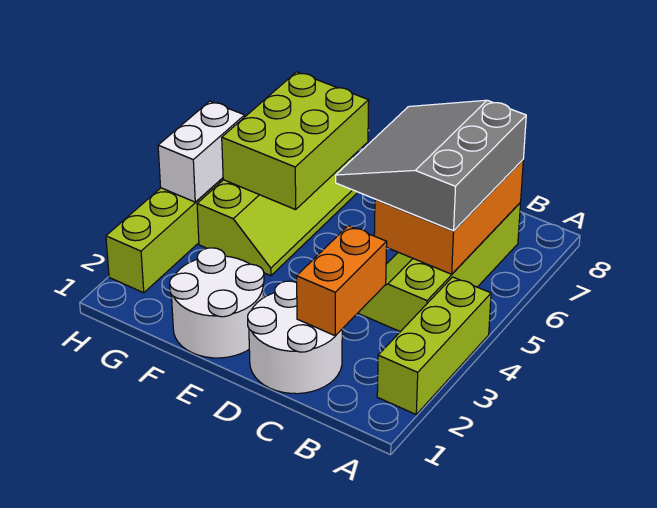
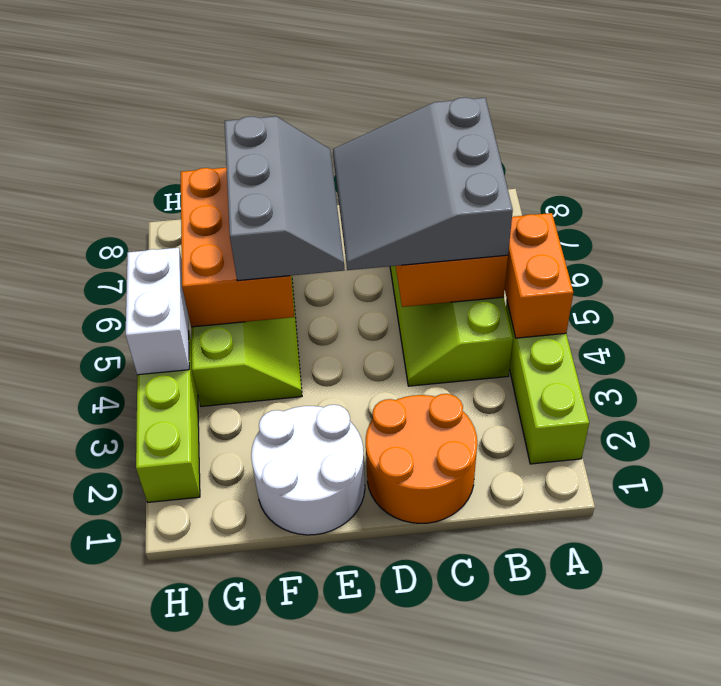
white round brick C1:D2 level 1 -> orange round brick C1:D2 level 1
orange brick C2:C3 level 2 -> orange brick A4:A5 level 2
none -> grey slope E5:F7 level 3 top F
lime brick F5:G7 level 2 -> orange brick F5:G7 level 2

